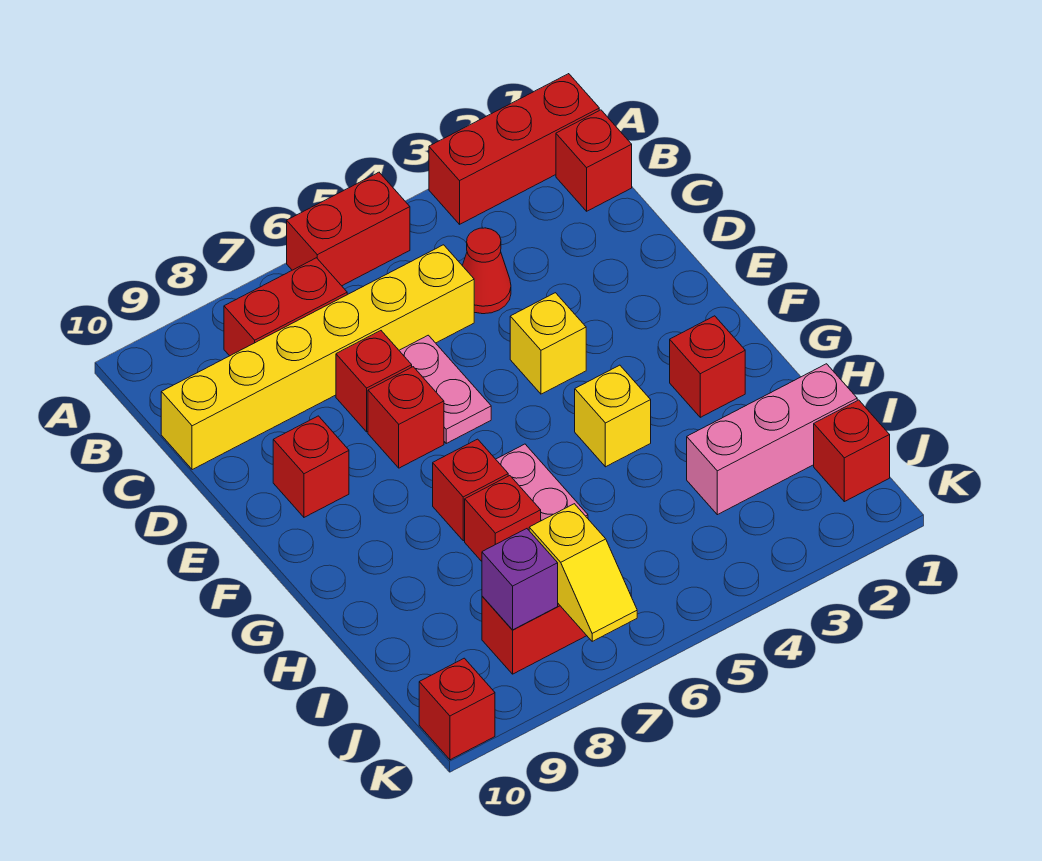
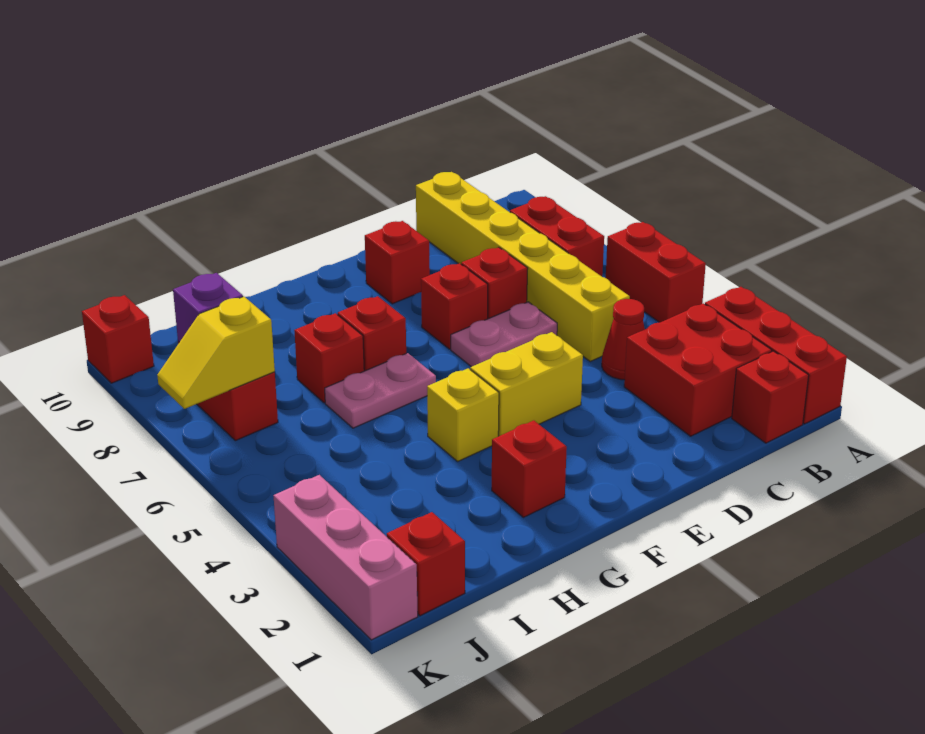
none -> red brick B2:C3 level 1
yellow brick E4 level 1 -> yellow brick E4:F4 level 1
pink brick I1:I3 level 1 -> pink brick K1:K3 level 1

